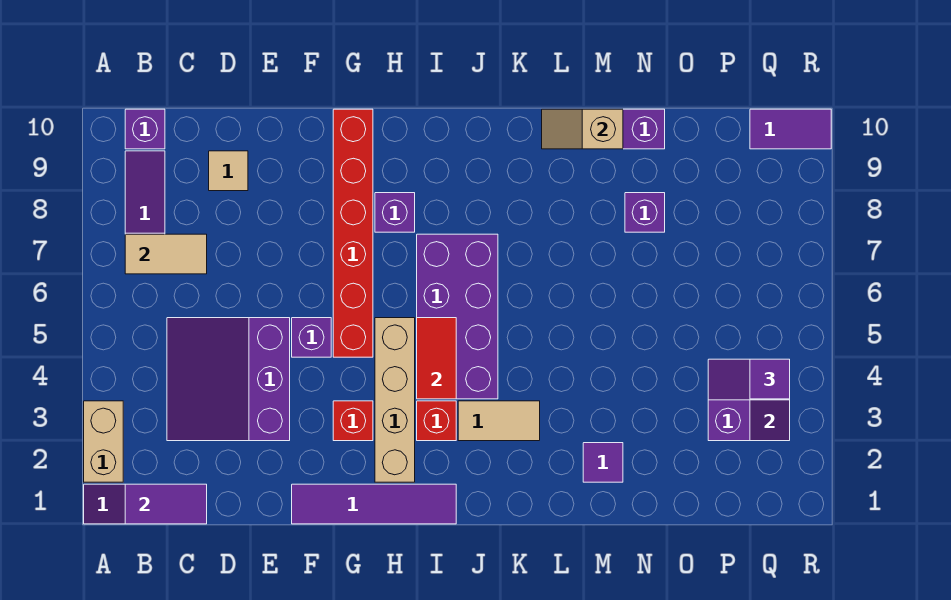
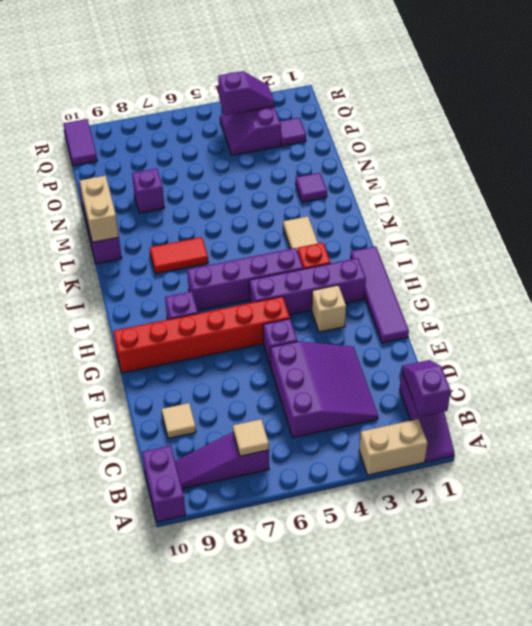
purple tile B1:C1 level 2 -> purple slope B1:C1 level 2 top B
tan tile B7:C7 level 2 -> tan tile B7 level 2
purple brick B10 level 1 -> purple brick A10:B10 level 1
purple slope C3:E5 level 1 top E -> purple slope C3:E5 level 1 top 5
red brick G3 level 1 -> tan brick G3 level 1
tan brick H2:H5 level 1 -> purple brick H2:H5 level 1
purple brick I4:J7 level 1 -> purple brick I4:I7 level 1
red tile I4:I5 level 2 -> red tile K7:K8 level 1
tan slope L10:M10 level 2 top M -> tan brick L10:M10 level 2
purple tile Q4 level 3 -> purple tile P2 level 1

